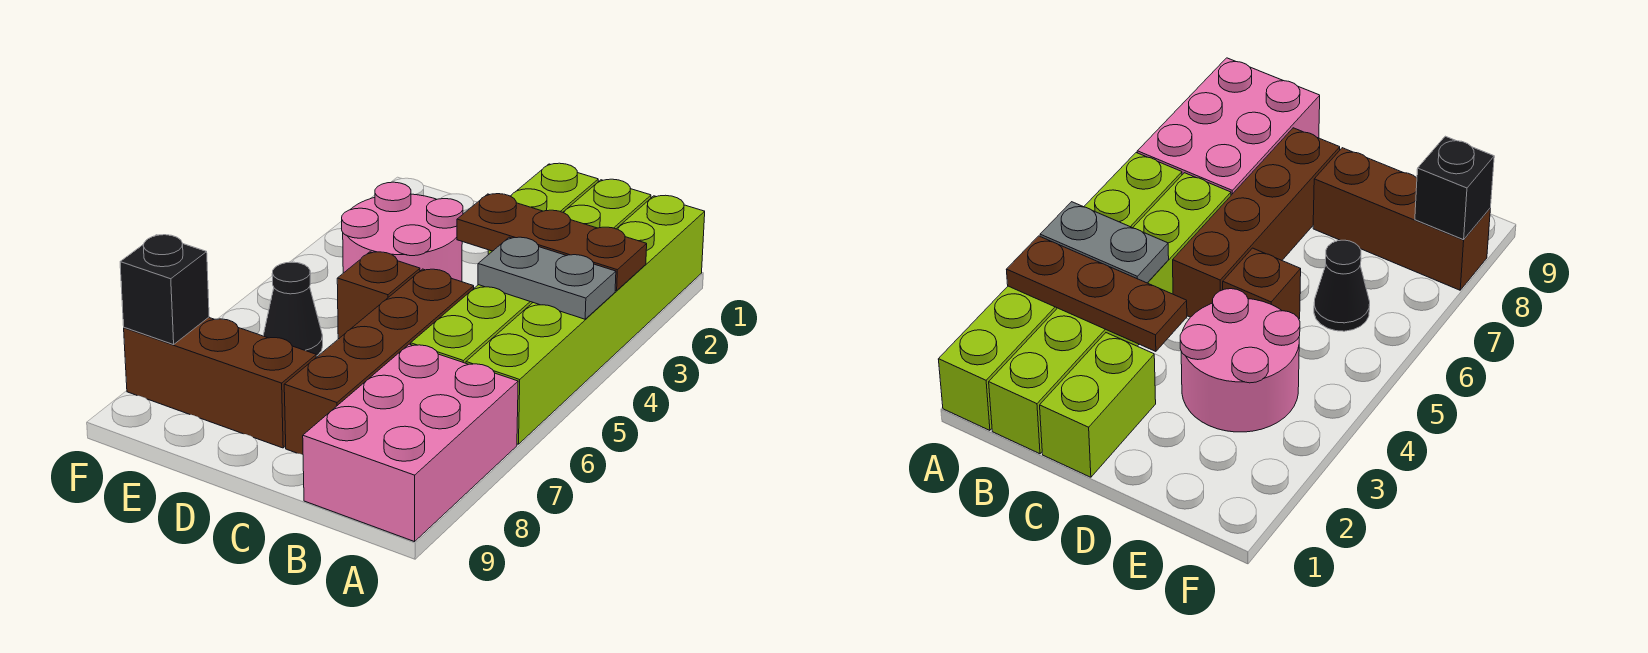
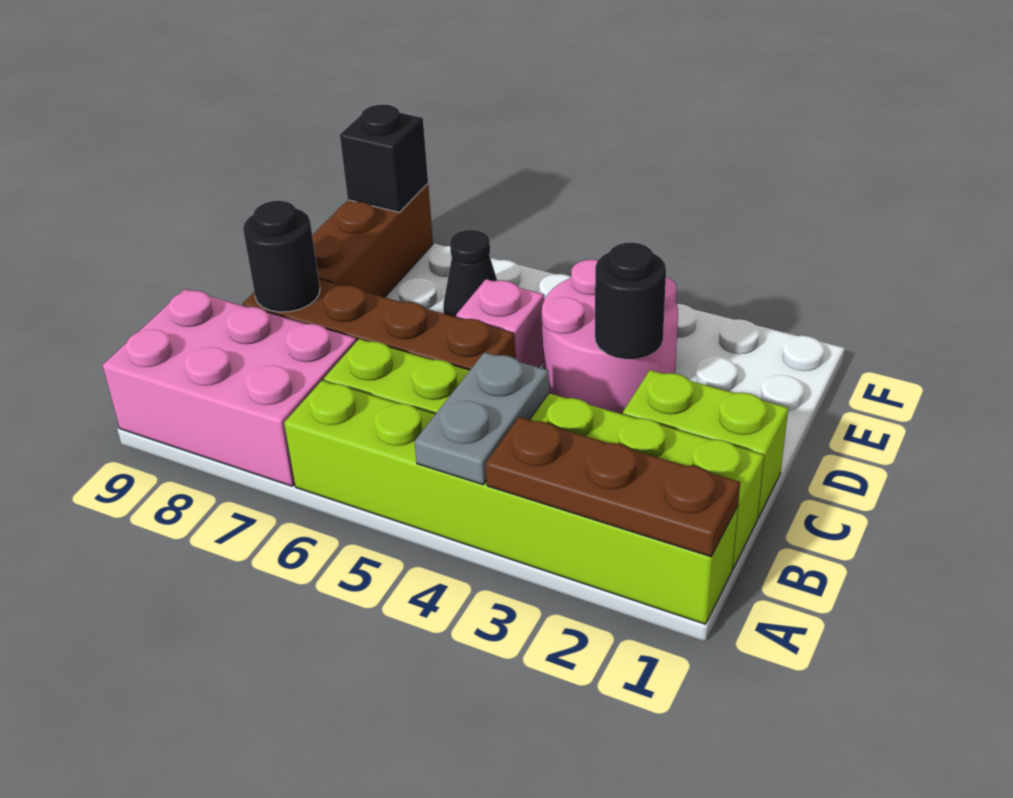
brown plate A3:C3 level 2 -> brown plate A1:A3 level 2
none -> black round brick C8 level 2
none -> black round brick D3 level 2
brown brick D5 level 1 -> pink brick D5 level 1

